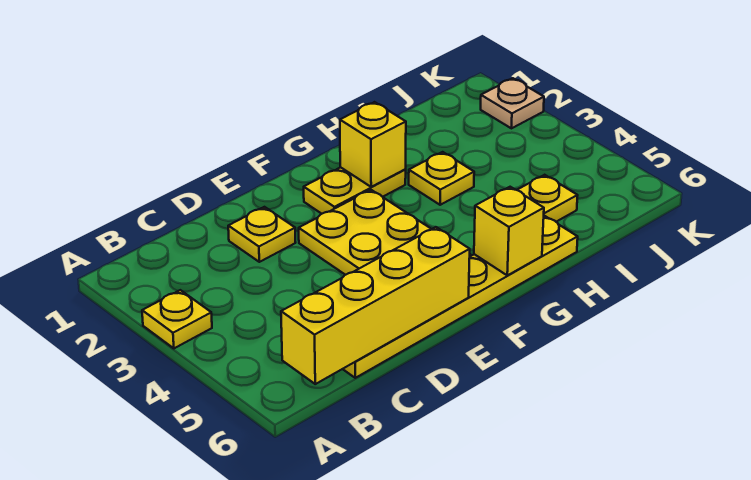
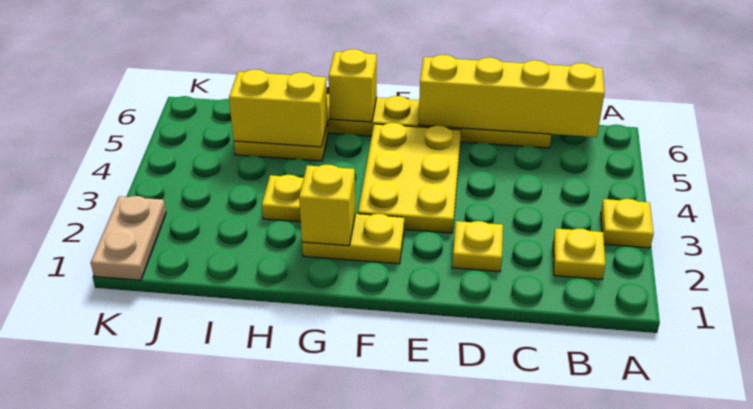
none -> yellow plate B2 level 1
none -> yellow brick H5:I5 level 2
tan plate K2 level 1 -> tan plate K1:K2 level 1

